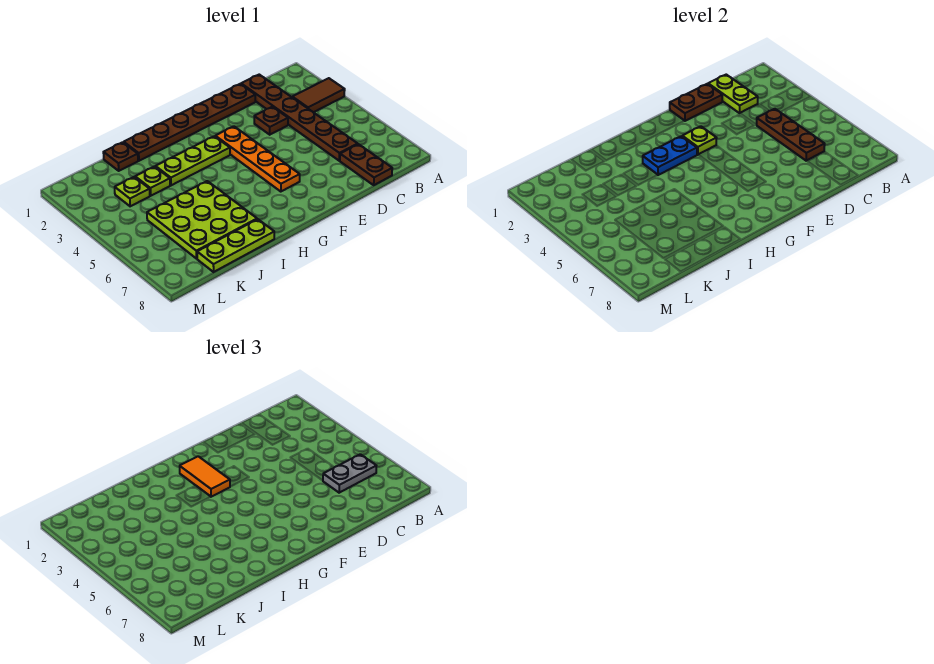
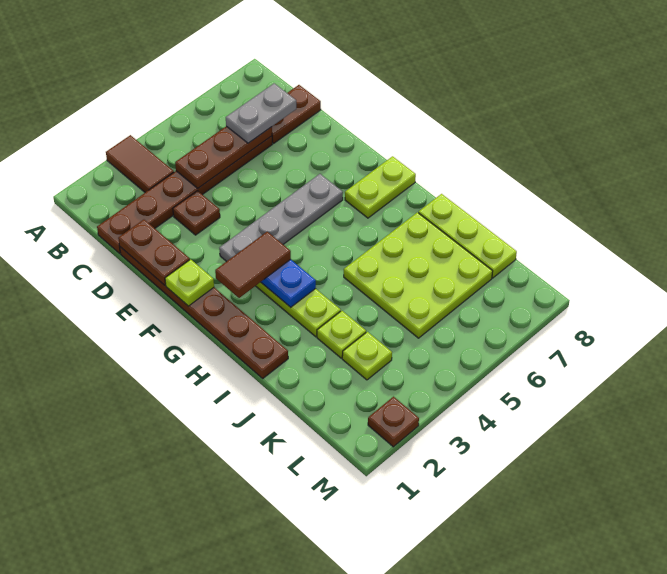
grey plate B6:C6 level 3 -> grey plate C6:C7 level 3
lime plate C1:C2 level 2 -> lime plate G7:G8 level 1
orange plate F3:F6 level 1 -> grey plate F3:F6 level 1
lime plate F3 level 2 -> lime plate F1 level 2
orange tile G2:G3 level 3 -> brown tile G2:G3 level 3
brown plate J1 level 1 -> brown plate M2 level 1

